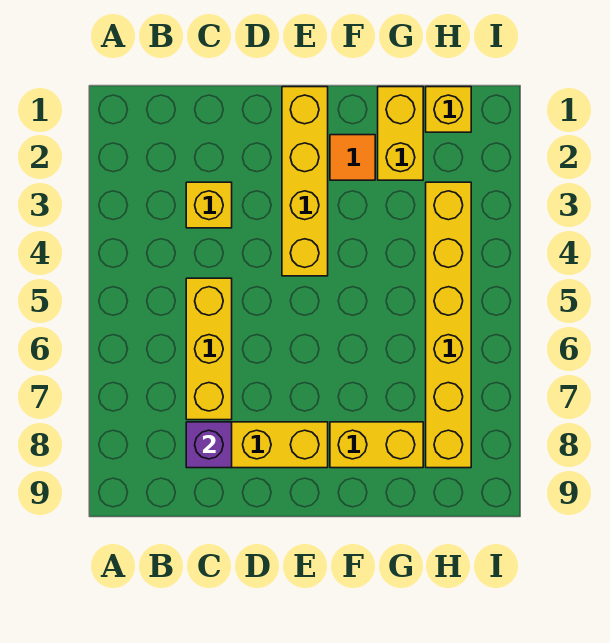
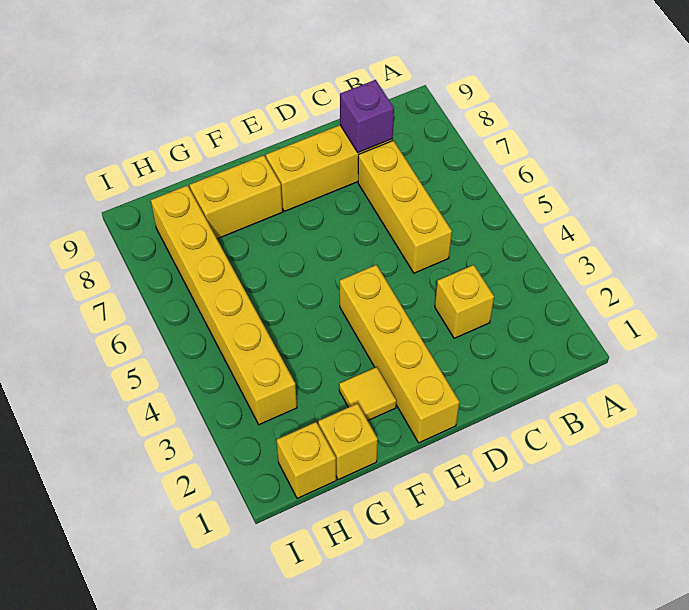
orange tile F2 level 1 -> yellow tile F2 level 1
yellow brick G1:G2 level 1 -> yellow brick G1 level 1

